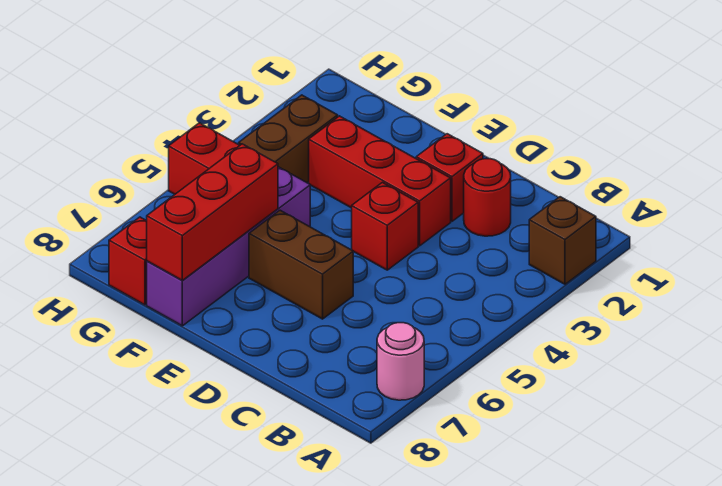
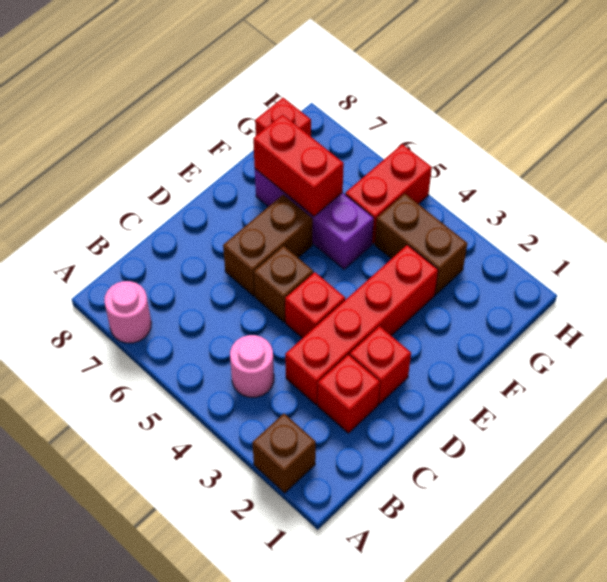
none -> pink round brick B4 level 1
red round brick C2 level 1 -> red brick C2 level 1
red brick D3:F3 level 1 -> red brick C3:F3 level 1
none -> brown brick D5 level 1
purple brick F5:F8 level 1 -> purple brick F5:F7 level 1
red brick F6:F8 level 2 -> red brick F6:F7 level 2

